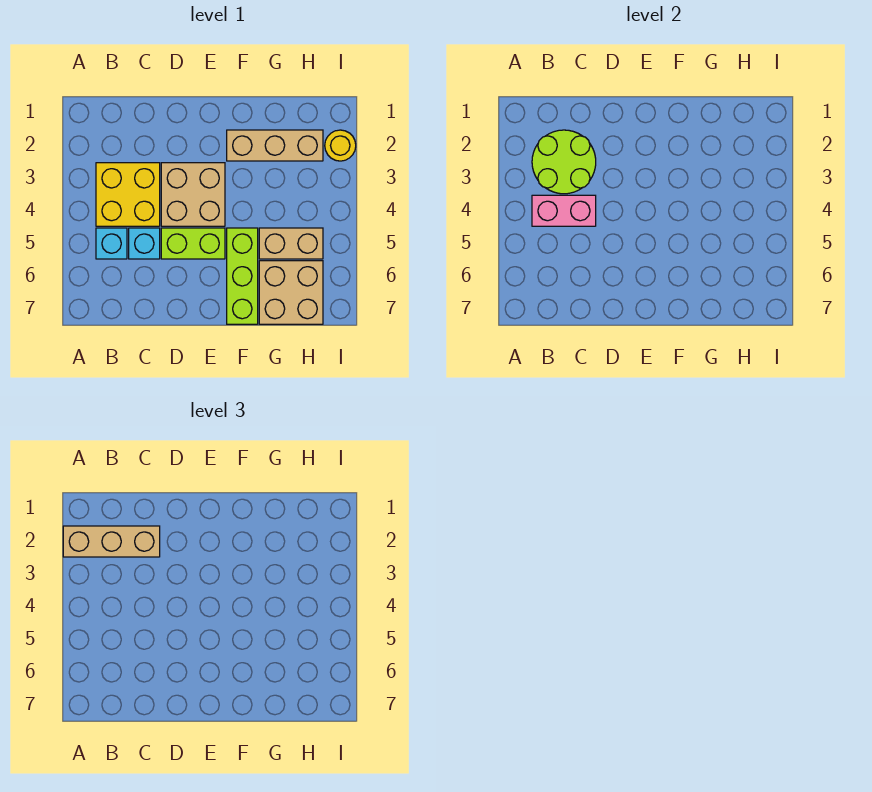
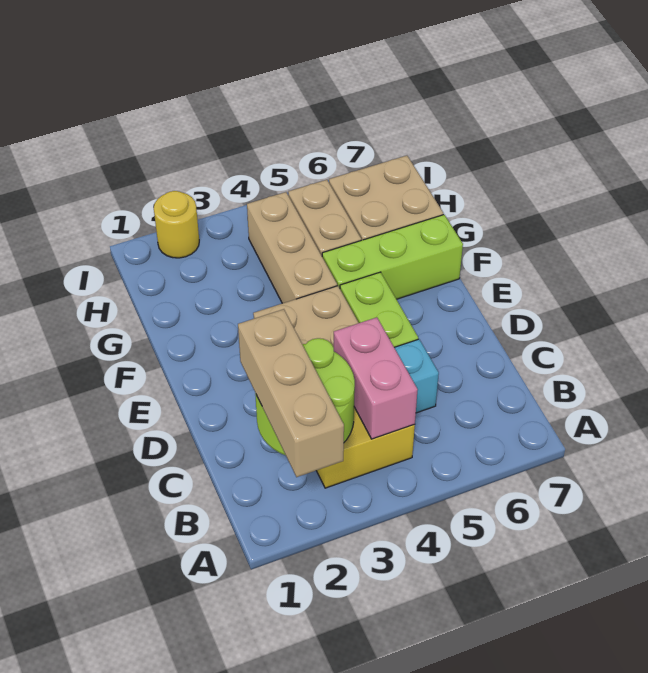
cyan brick B5 level 1 -> none
tan brick F2:H2 level 1 -> tan brick F4:H4 level 1

